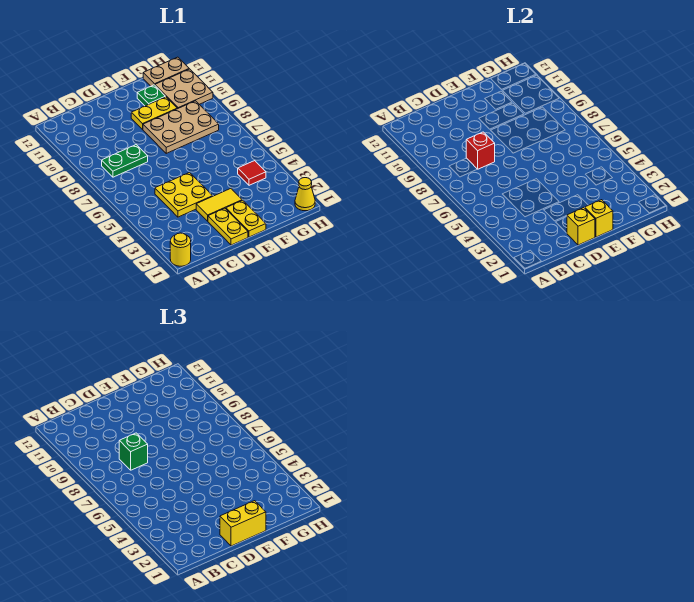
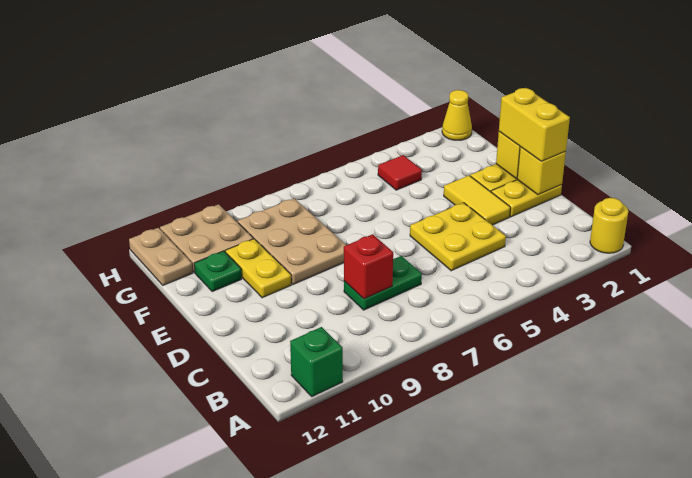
green plate B8:C8 level 1 -> green plate C7:C8 level 1
green brick C8 level 3 -> green brick A11 level 1

